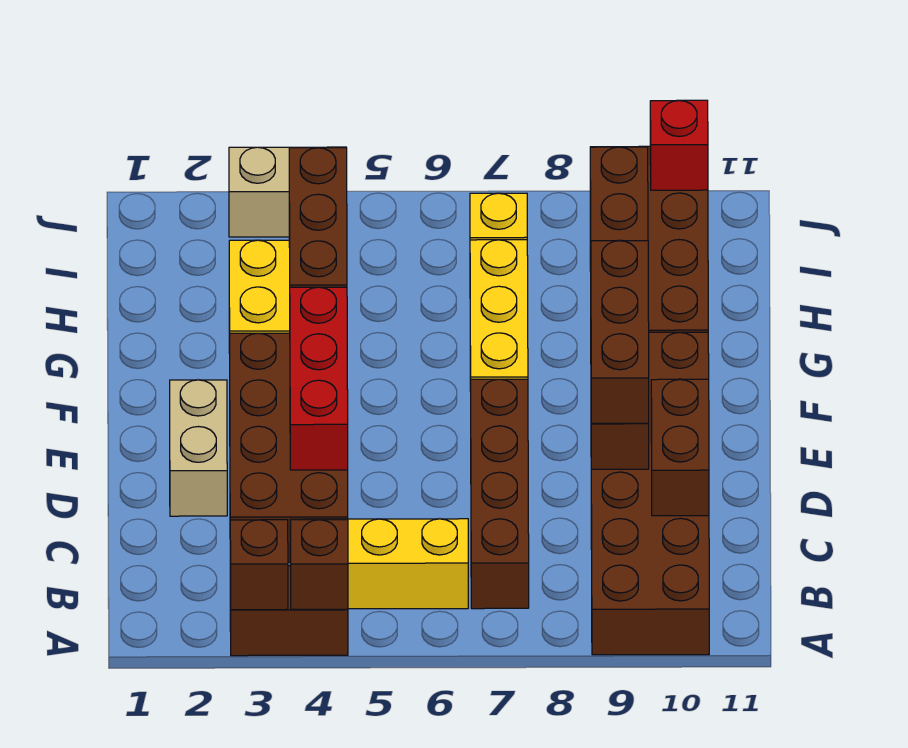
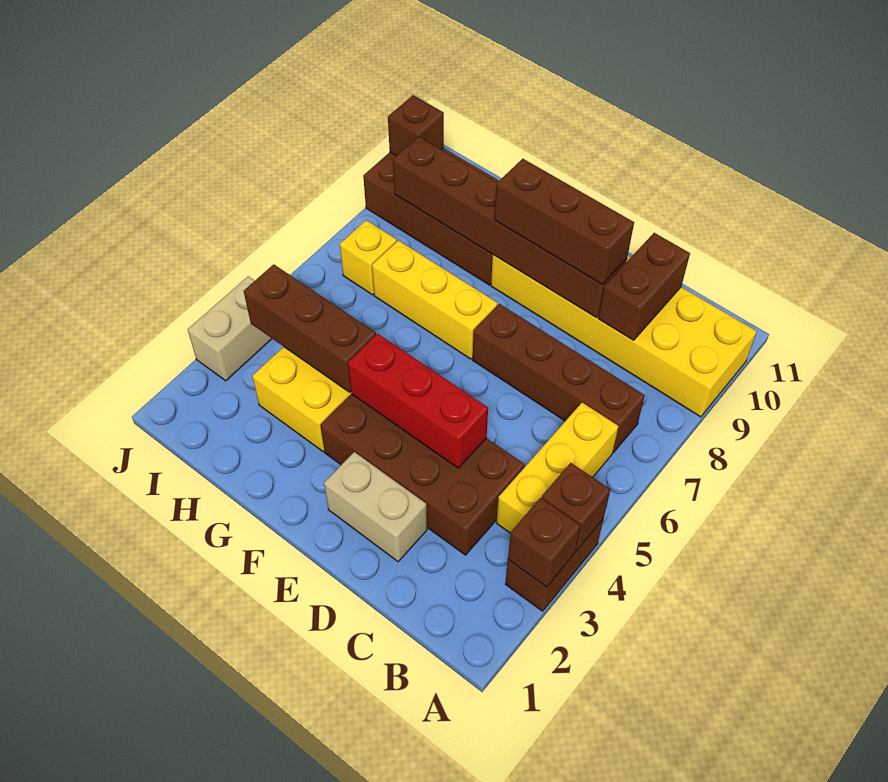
brown brick A9:F10 level 1 -> yellow brick A9:F10 level 1
brown brick C10:D10 level 2 -> brown brick C9:C10 level 2
red brick J10 level 2 -> brown brick J10 level 2

